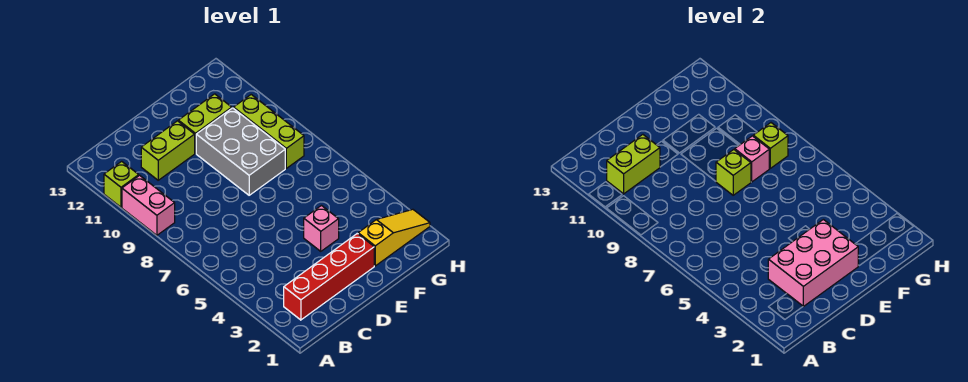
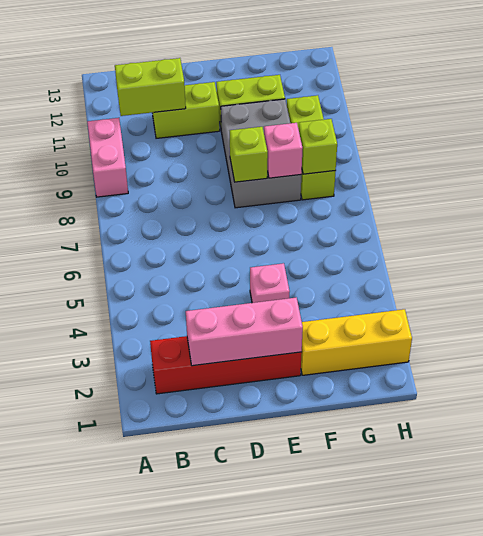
lime brick A11 level 1 -> none
pink brick C2:E3 level 2 -> pink brick C2:E2 level 2
yellow slope F2:H2 level 1 top F -> yellow brick F2:H2 level 1

